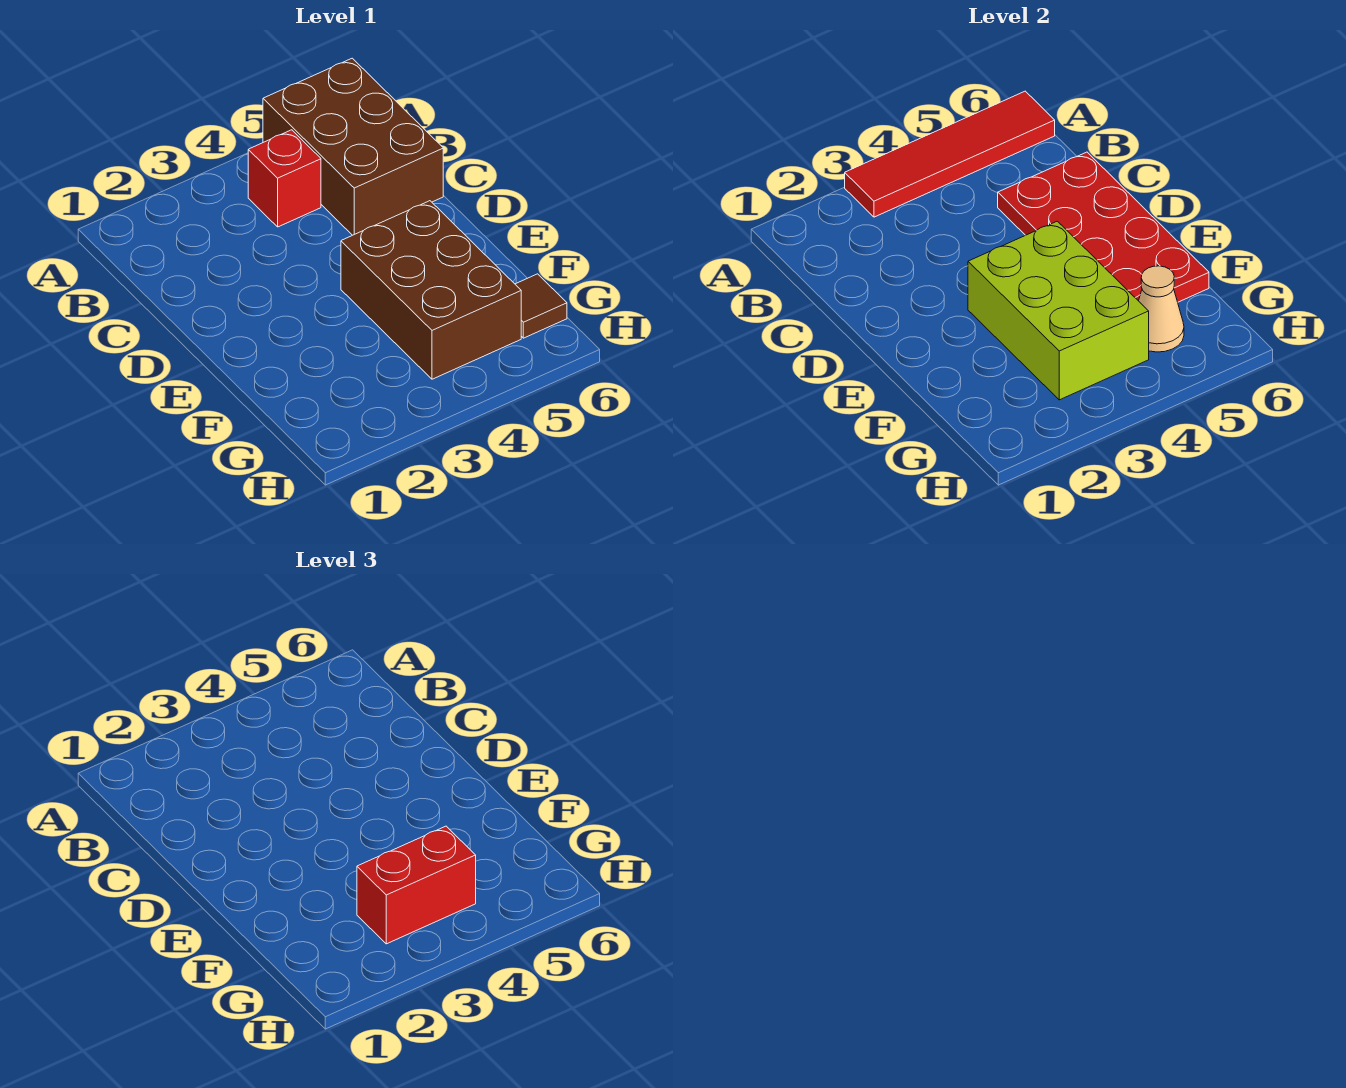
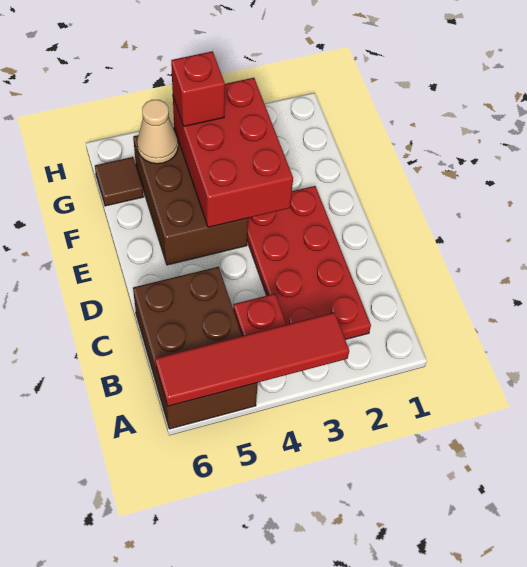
red plate C5:F6 level 2 -> red plate B2:E3 level 1
lime brick E3:G4 level 2 -> red brick E3:G4 level 2
red brick G3:G4 level 3 -> red brick G4 level 3

